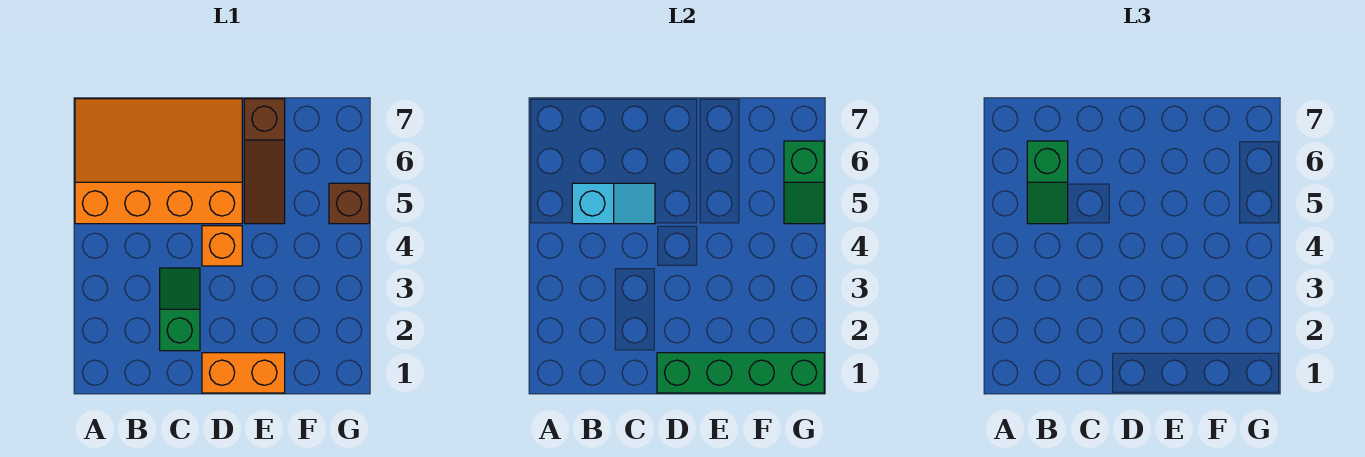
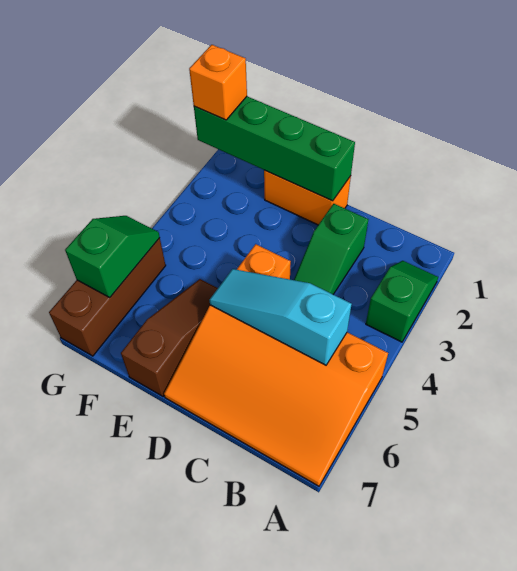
cyan slope B5:C5 level 2 top B -> cyan slope B5:D5 level 2 top B
green slope B5:B6 level 3 top 6 -> green slope A2:A3 level 1 top 3
none -> orange brick G1 level 3
brown brick G5 level 1 -> brown brick G5:G7 level 1

